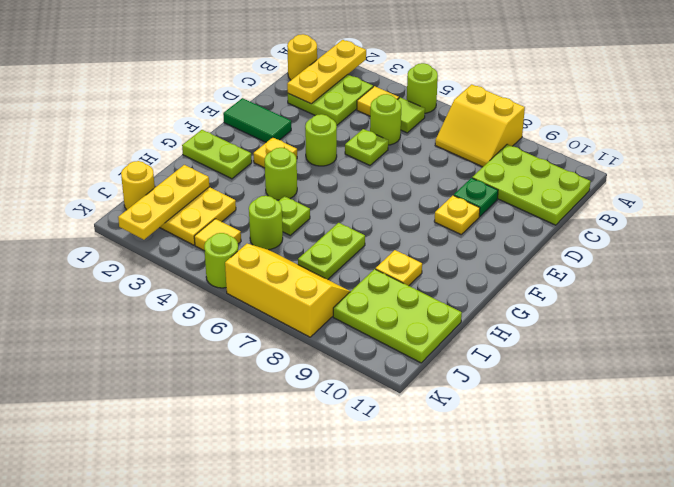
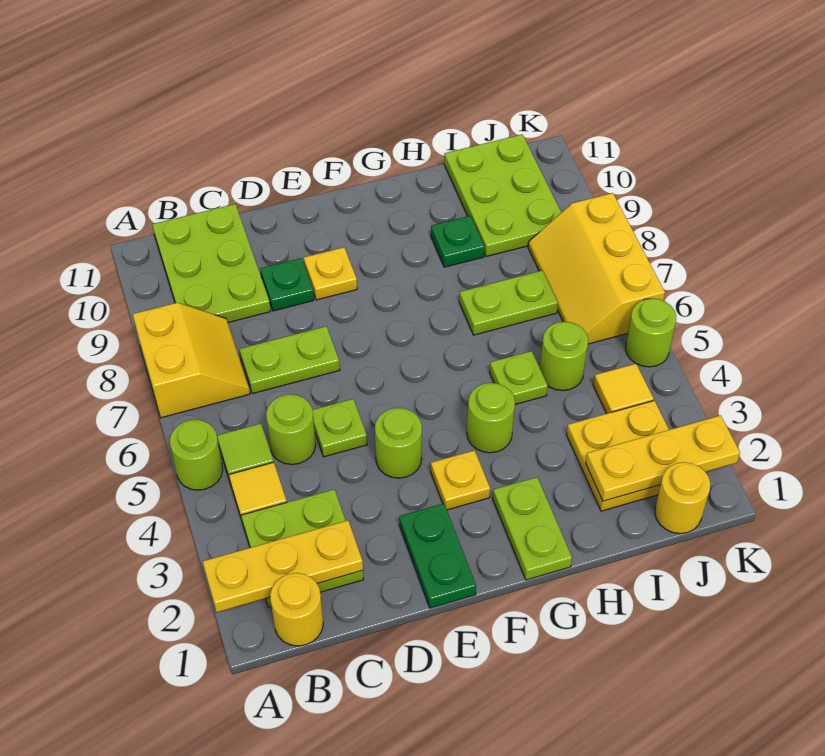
none -> lime plate C7:D7 level 1
green tile E1:E2 level 1 -> green plate E1:E2 level 1
yellow plate H9 level 1 -> green plate H9 level 1

